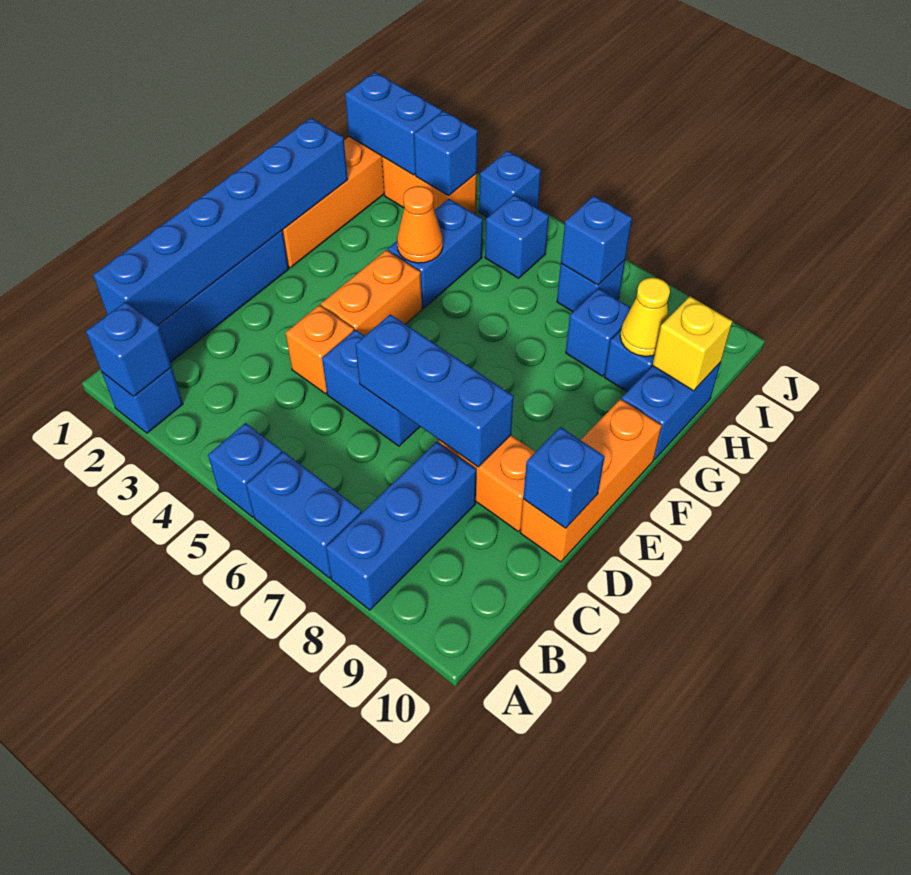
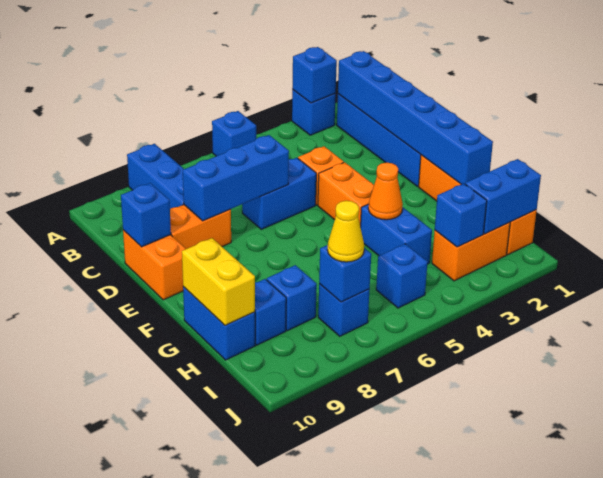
blue brick A6:A7 level 1 -> none
orange brick D10:F10 level 1 -> orange brick D10:E10 level 1
yellow cone H9 level 2 -> yellow cone I7 level 3
yellow brick H10 level 2 -> yellow brick G10:H10 level 2
blue brick J4 level 1 -> none

